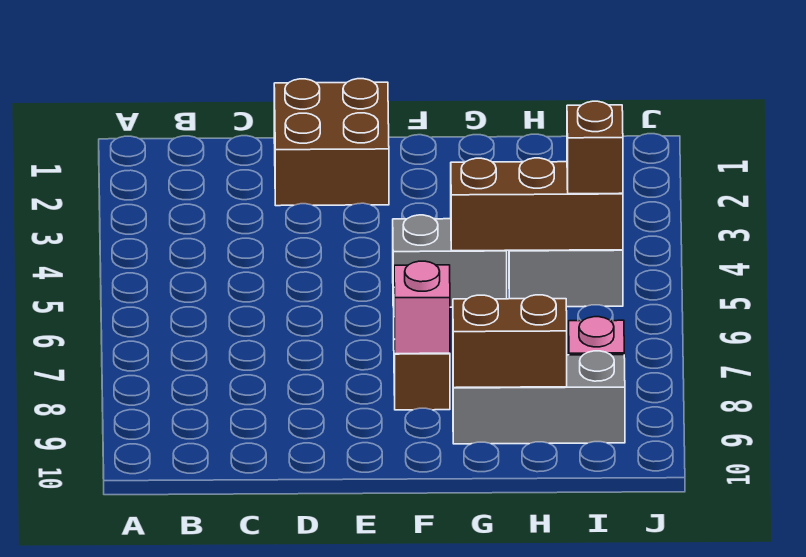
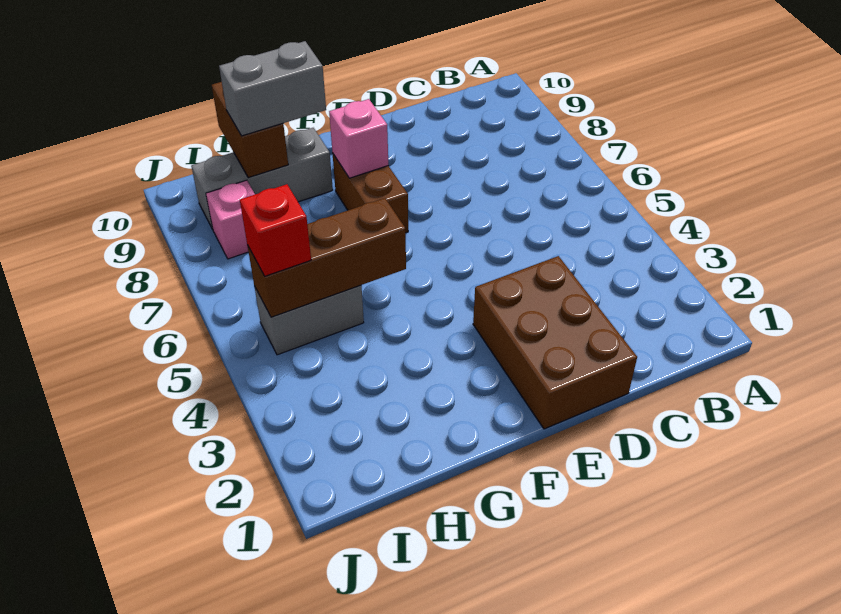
brown brick D1:E2 level 1 -> brown brick D1:E3 level 1
grey brick F5:G5 level 1 -> grey brick G9:H9 level 3
brown brick G9:H9 level 2 -> brown brick H9:H10 level 2
brown brick I5 level 3 -> red brick I5 level 3

